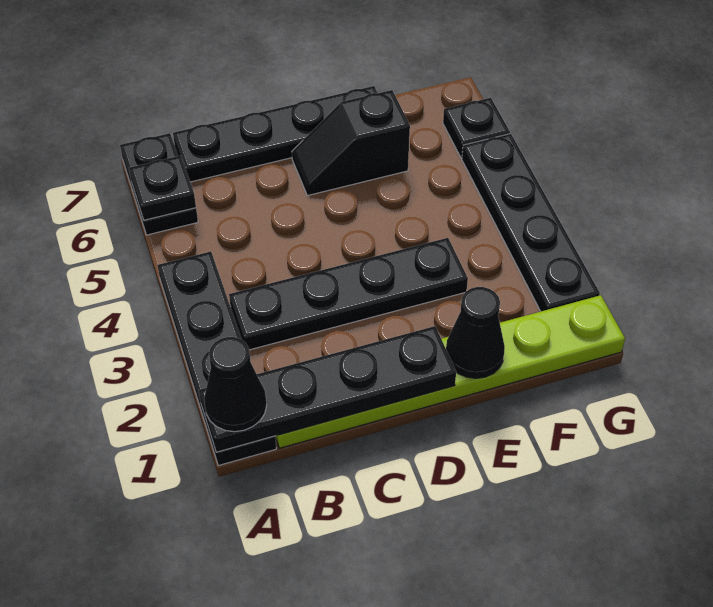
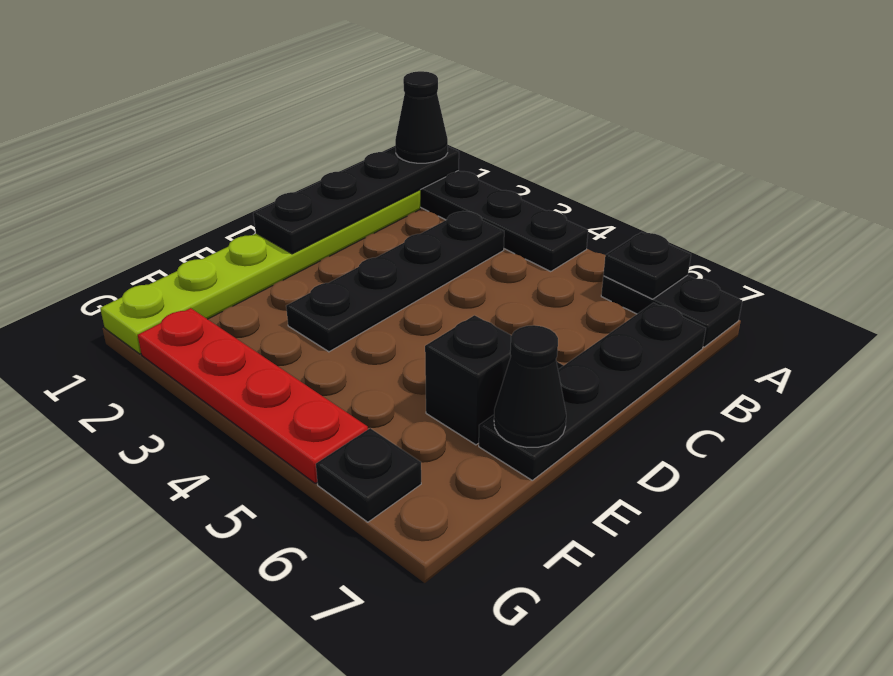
black cone E1 level 2 -> black cone E7 level 2
black plate G2:G5 level 1 -> red plate G2:G5 level 1

